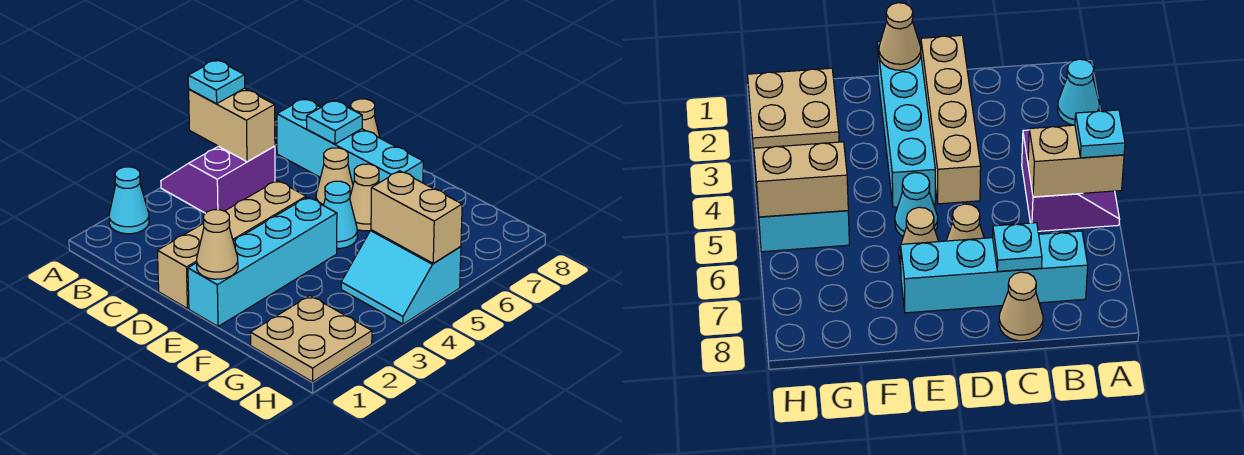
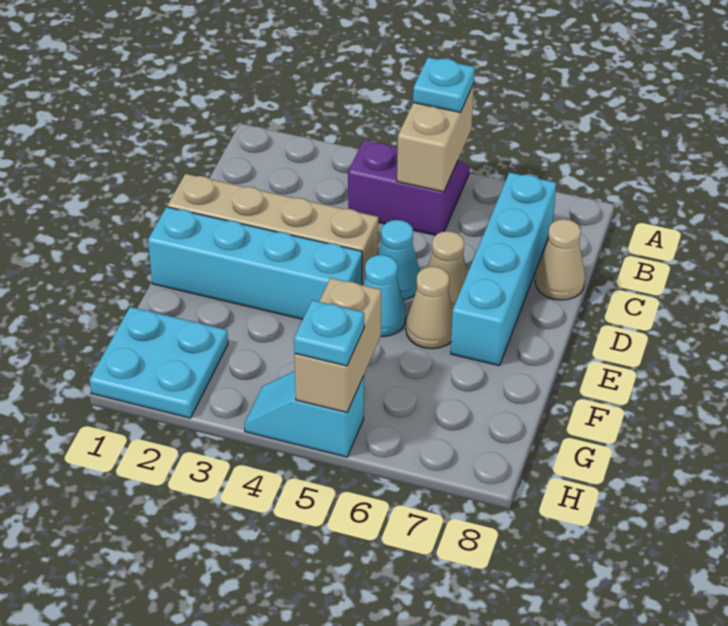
cyan cone A2 level 1 -> cyan cone D5 level 1
cyan plate C7 level 2 -> cyan plate H5 level 3
tan cone E1 level 2 -> none
tan plate G1:H2 level 1 -> cyan plate G1:H2 level 1
cyan slope G4:H5 level 1 top 5 -> cyan slope H4:H5 level 1 top 5

